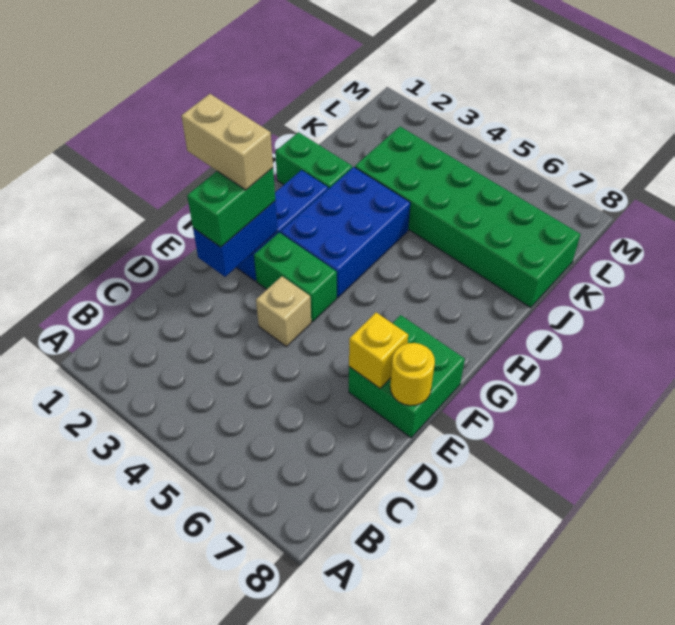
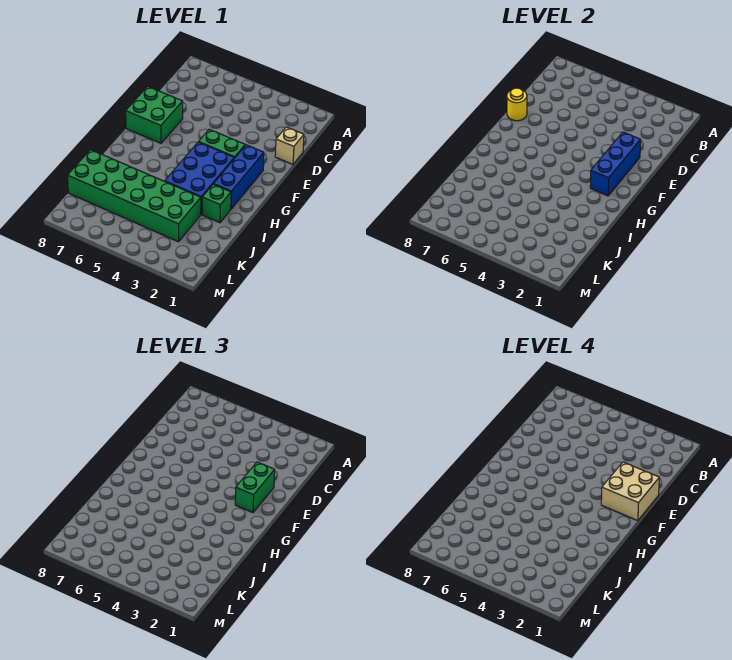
blue brick E2:F2 level 2 -> blue brick E2:G2 level 2
tan brick E4 level 1 -> tan brick D1 level 1
yellow brick E7 level 2 -> none
tan brick F1:F2 level 4 -> tan brick E1:F2 level 4
green brick I1:I2 level 1 -> green brick I2 level 1

